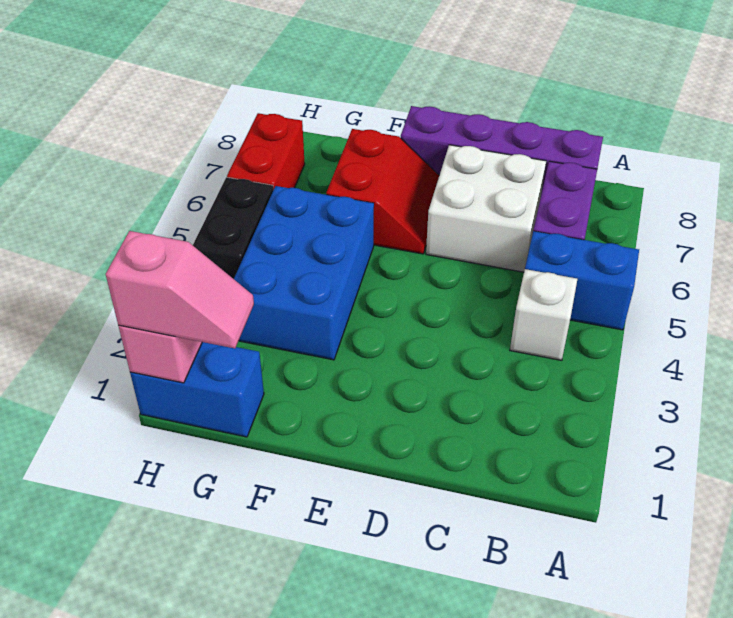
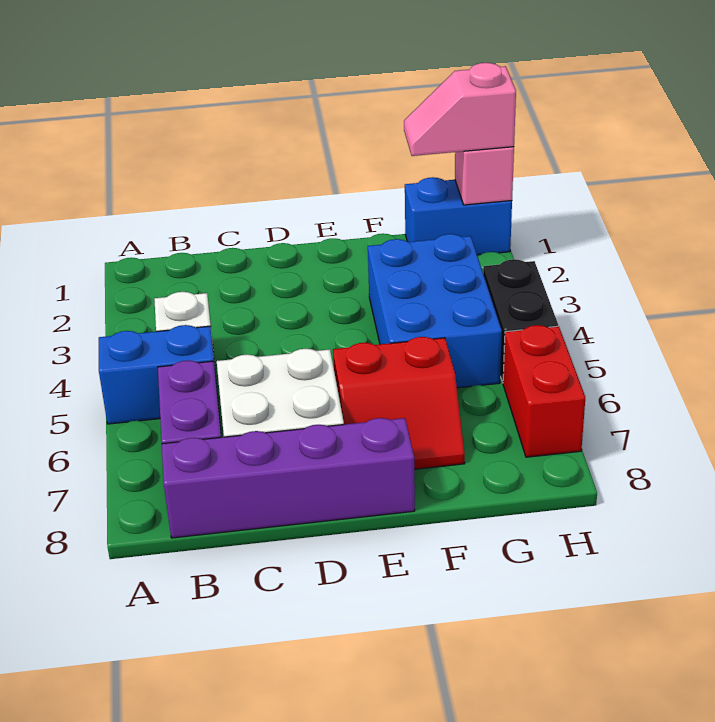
red slope E6:F7 level 1 top F -> red slope E6:F7 level 1 top 6

